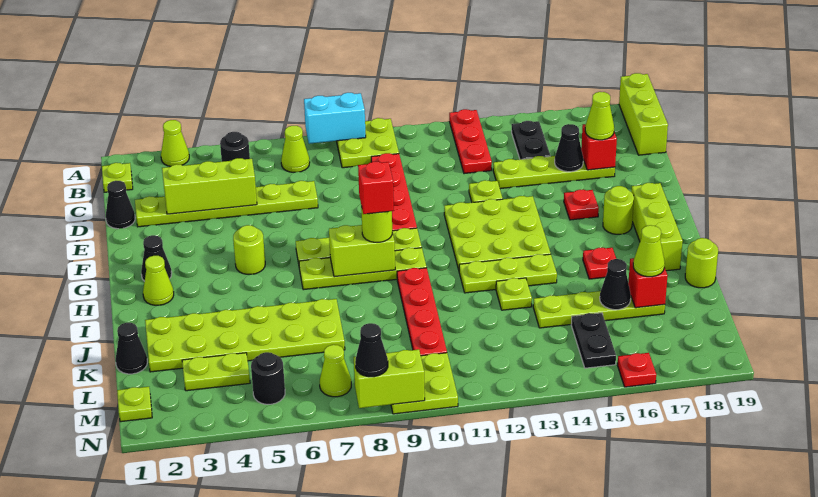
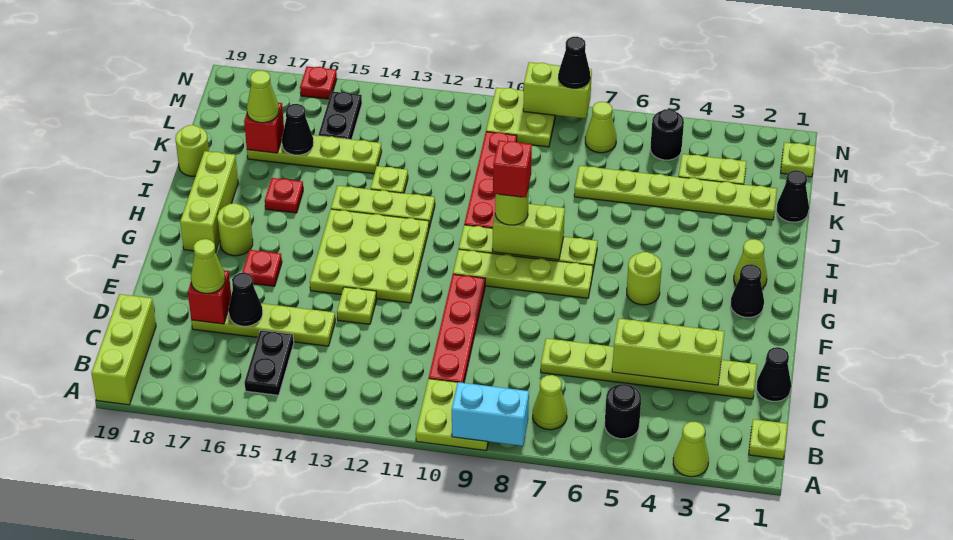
red plate A13:C13 level 1 -> none
lime plate J2:K7 level 1 -> lime plate K2:K7 level 1

